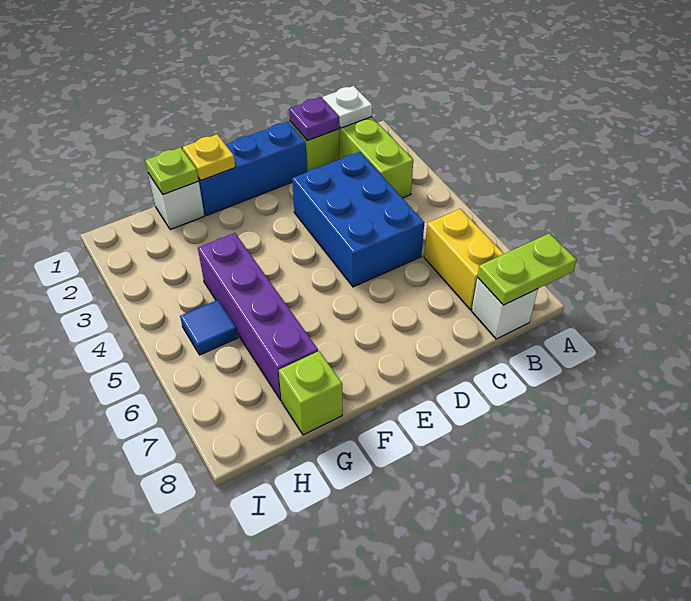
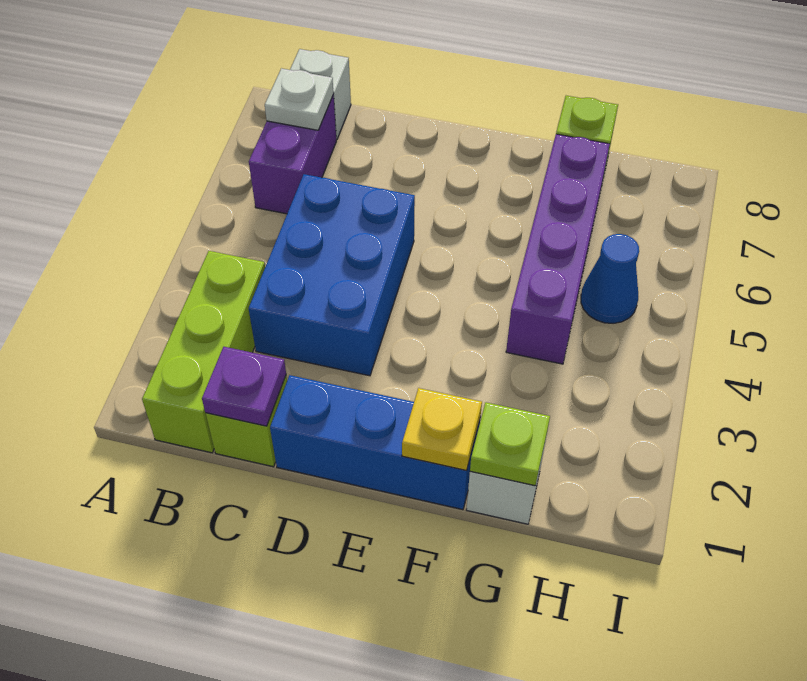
lime plate A8:B8 level 2 -> none
white plate B1 level 2 -> white plate B7 level 2
yellow brick B6:B7 level 1 -> purple brick B6:B7 level 1
blue tile H5 level 1 -> blue cone H5 level 1

